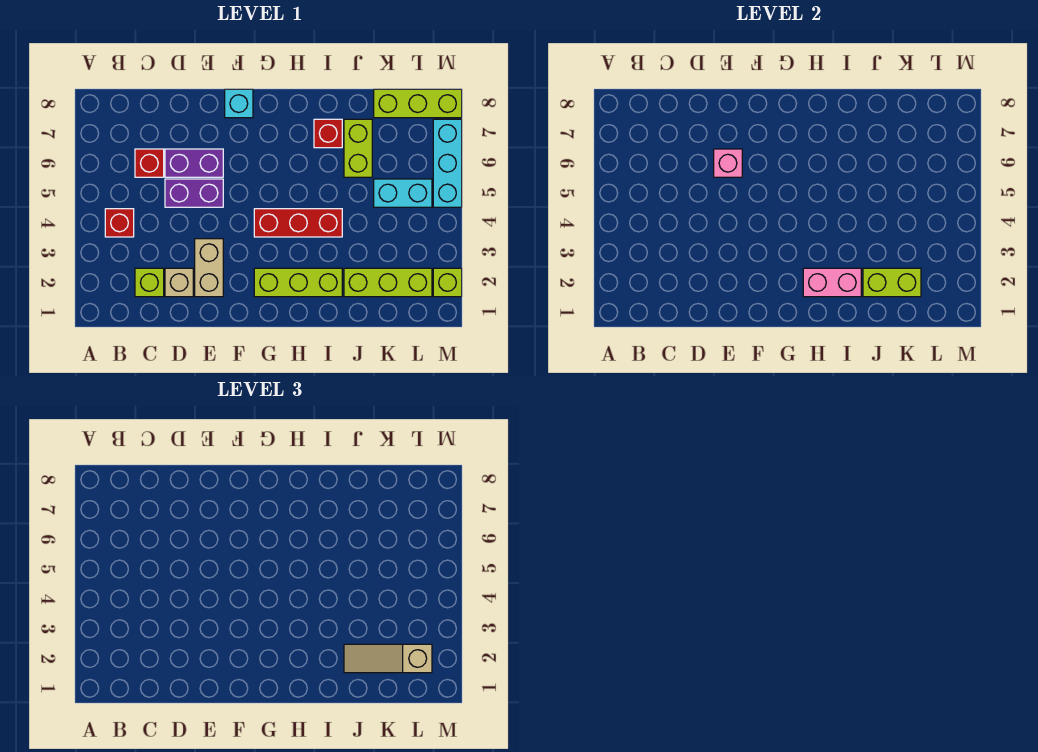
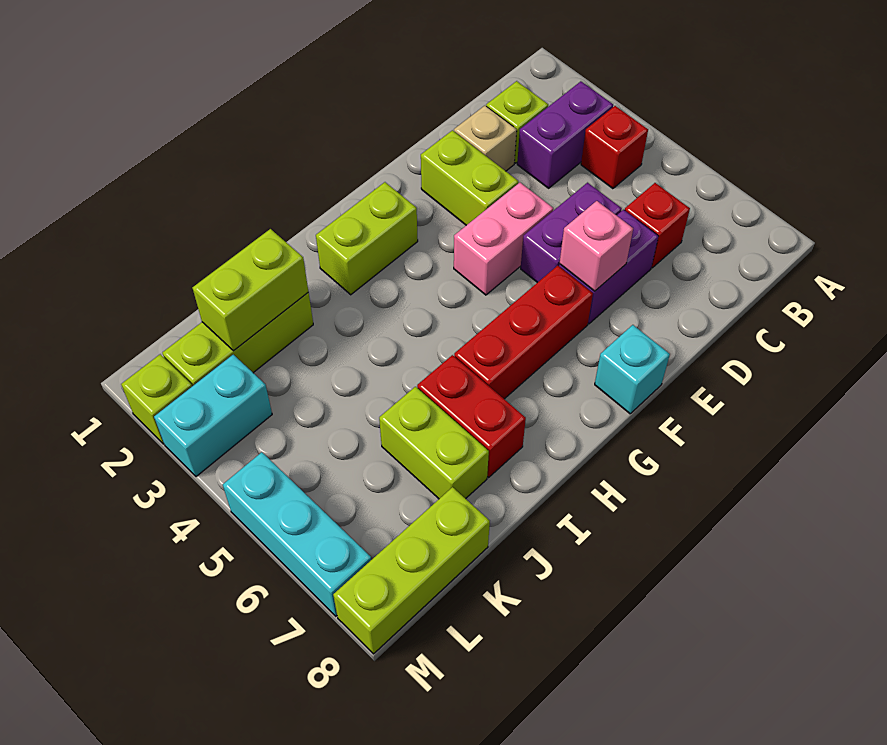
none -> purple brick B3:C3 level 1
tan brick E2:E3 level 1 -> lime brick E2:E3 level 1
lime brick G2:I2 level 1 -> lime brick G2:H2 level 1
red brick G4:I4 level 1 -> red brick F6:H6 level 1
pink brick H2:I2 level 2 -> pink brick E4:F4 level 1
red brick I7 level 1 -> red brick I6:I7 level 1
tan slope J2:L2 level 3 top L -> none
cyan brick K5:L5 level 1 -> cyan brick L3:M3 level 1

